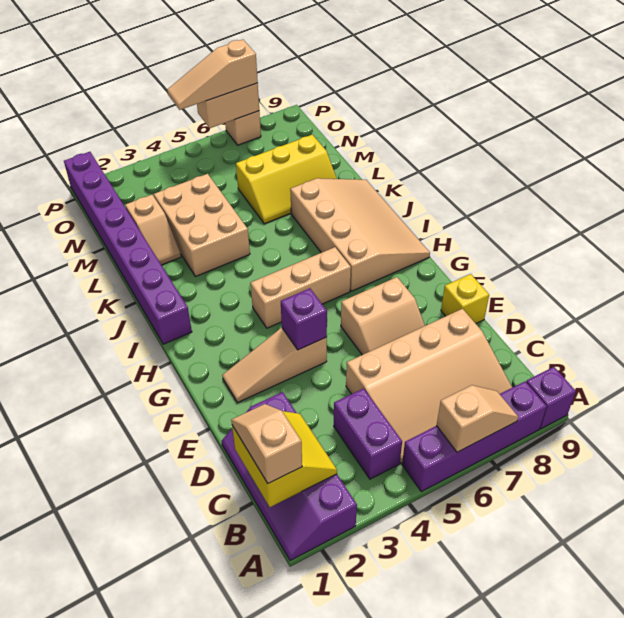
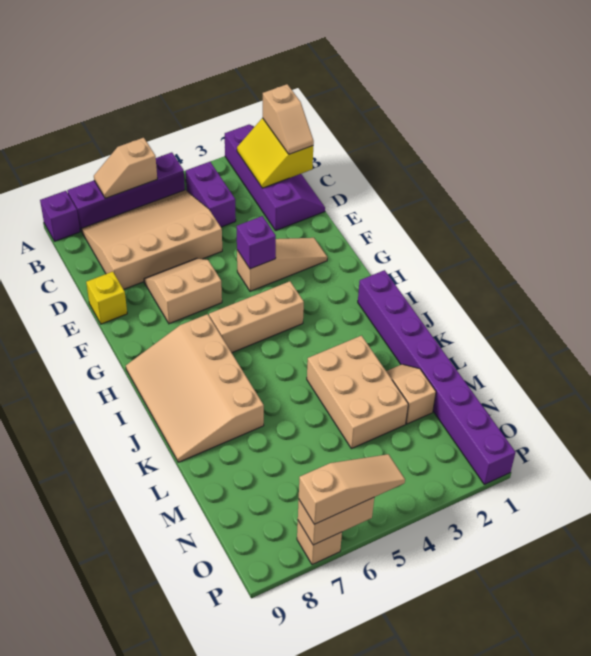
yellow slope L6:M8 level 1 top M -> none

